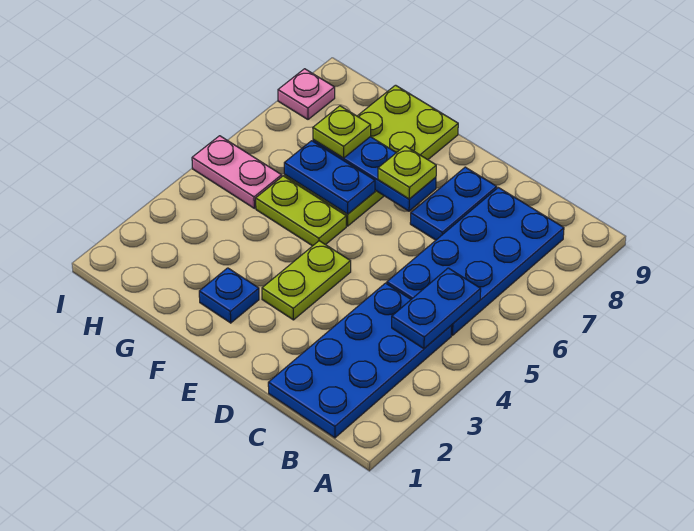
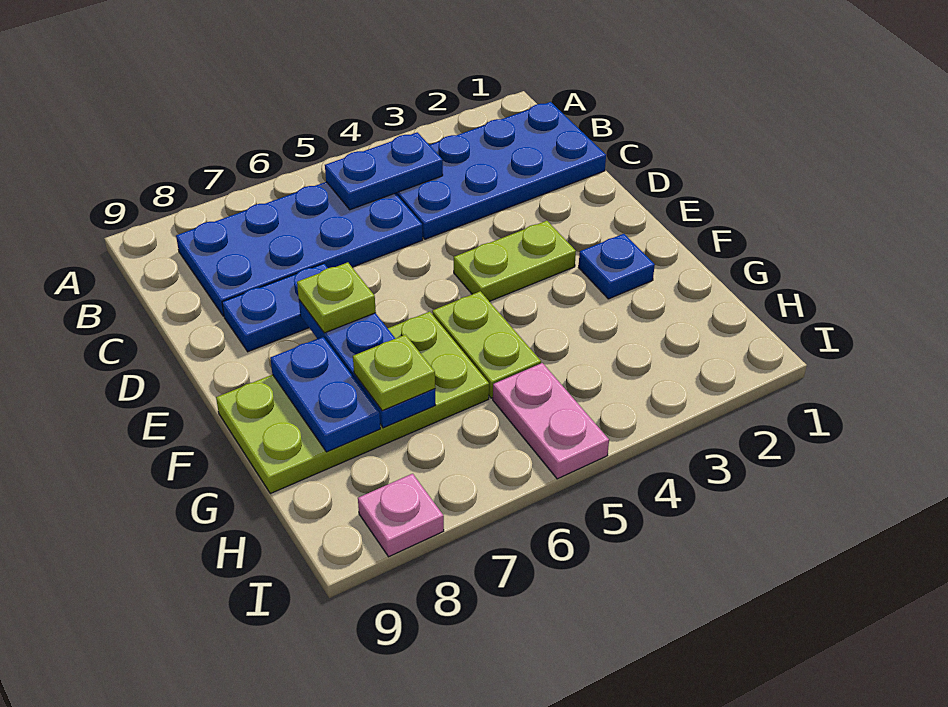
blue plate F6:G6 level 2 -> blue plate F8:G8 level 2

